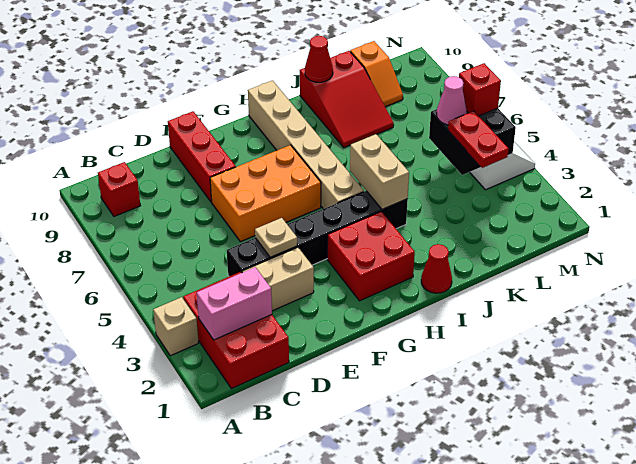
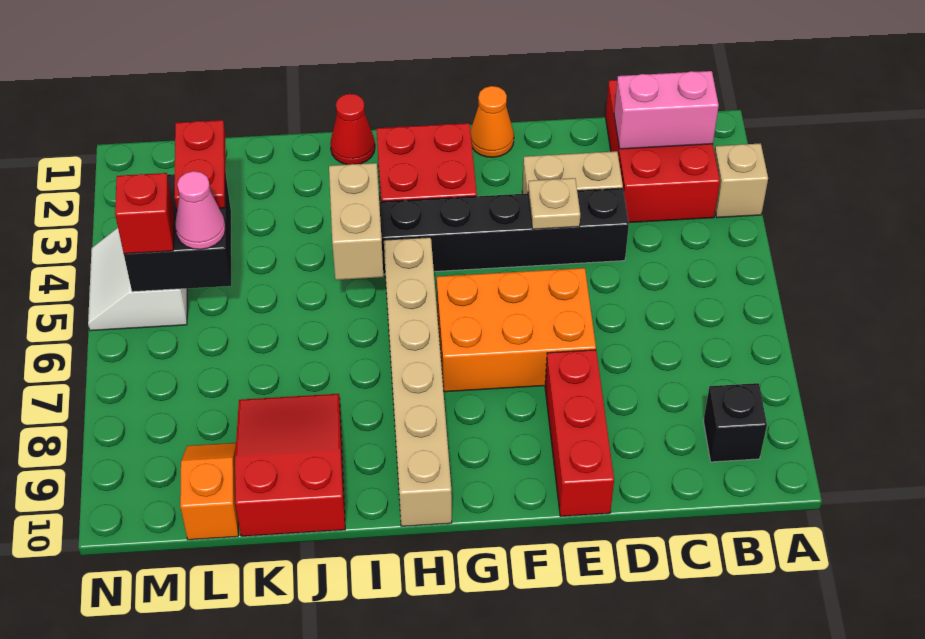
red brick B9 level 1 -> black brick B9 level 1
none -> orange cone F1 level 1
red cone J10 level 2 -> none

